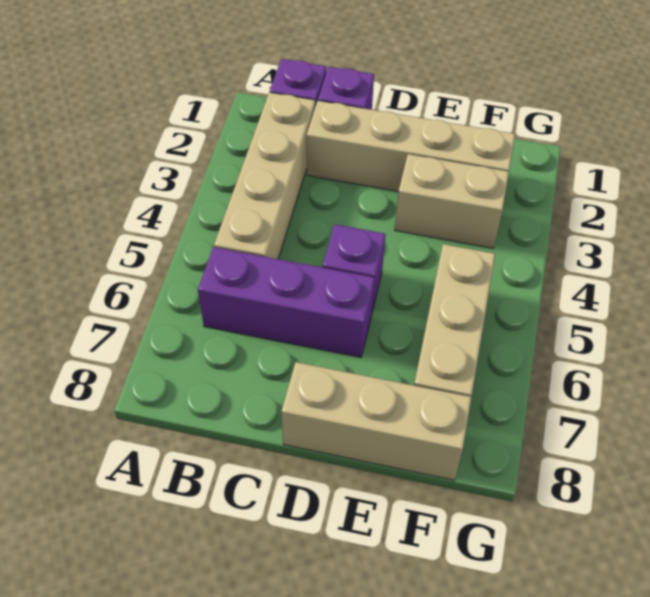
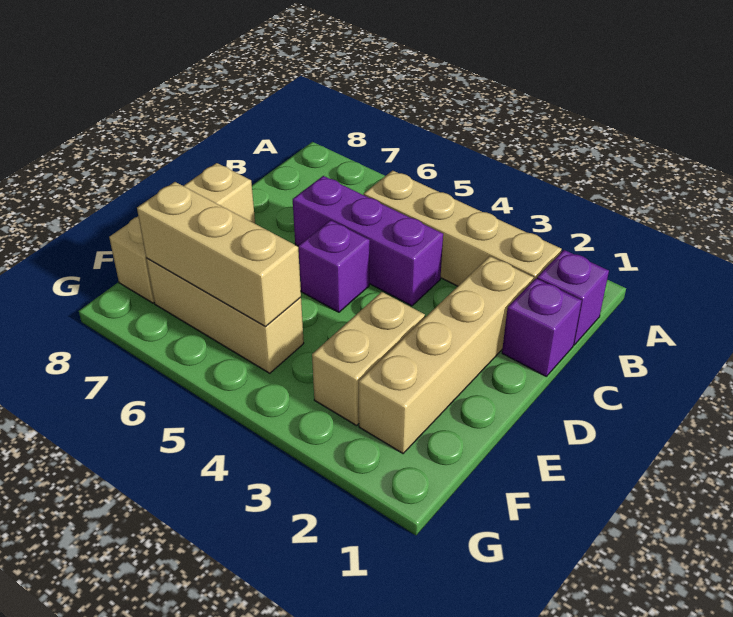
purple brick B6:D6 level 1 -> purple brick C4:C6 level 1
none -> tan brick F5:F7 level 2

